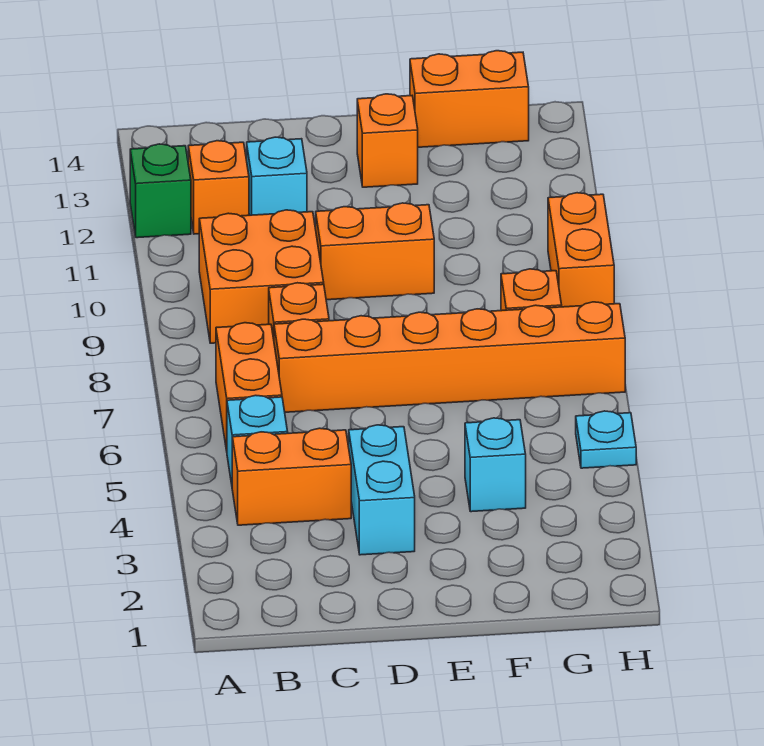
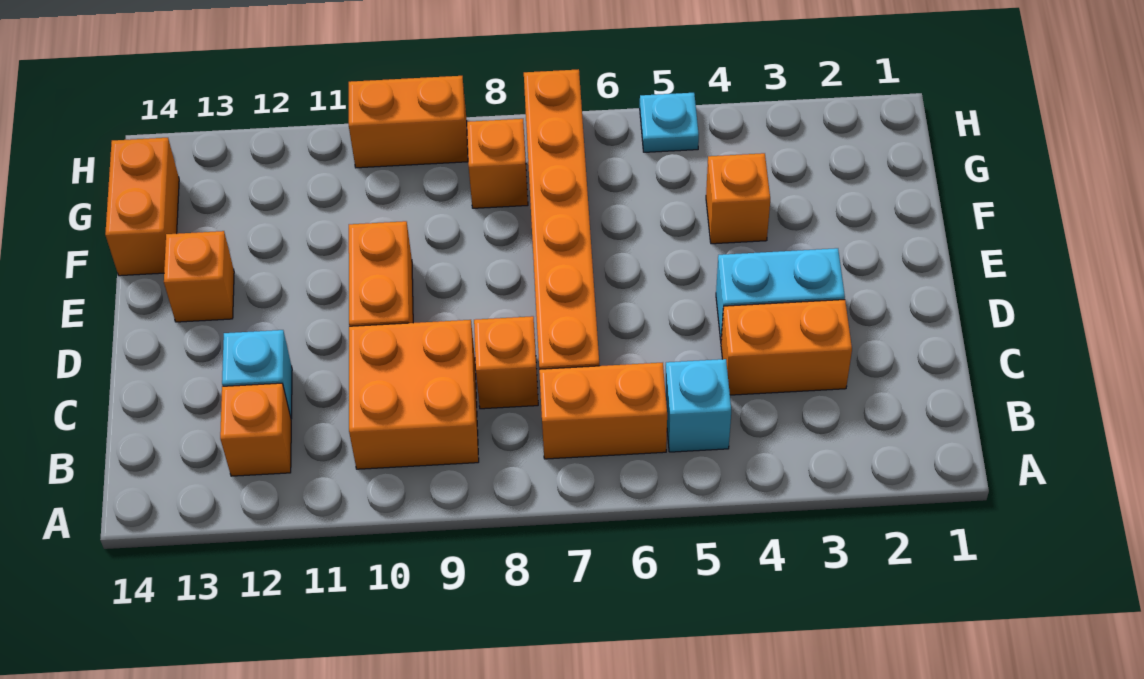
green brick A12 level 1 -> none
orange brick B4:C4 level 1 -> orange brick C3:C4 level 1
cyan brick F4 level 1 -> orange brick F4 level 1

